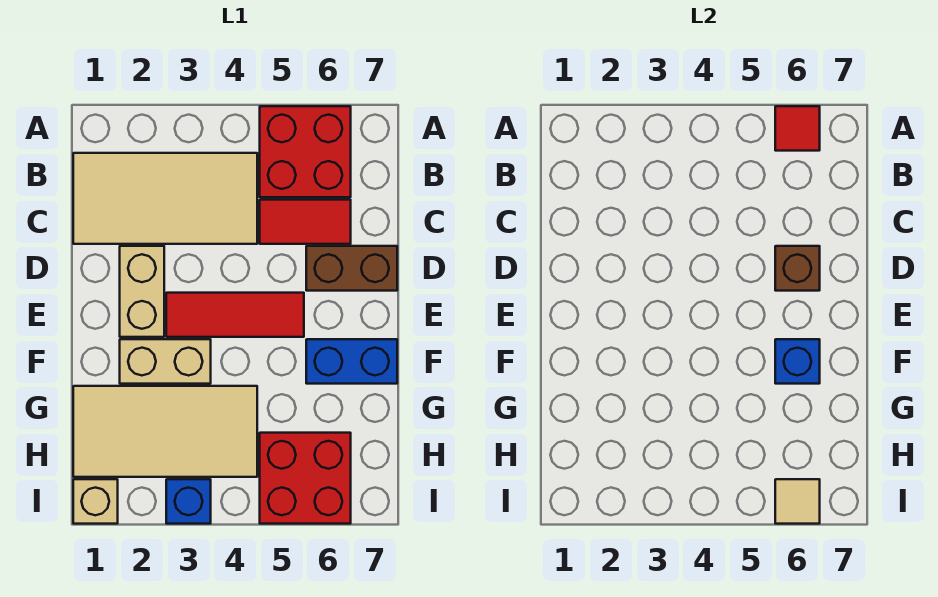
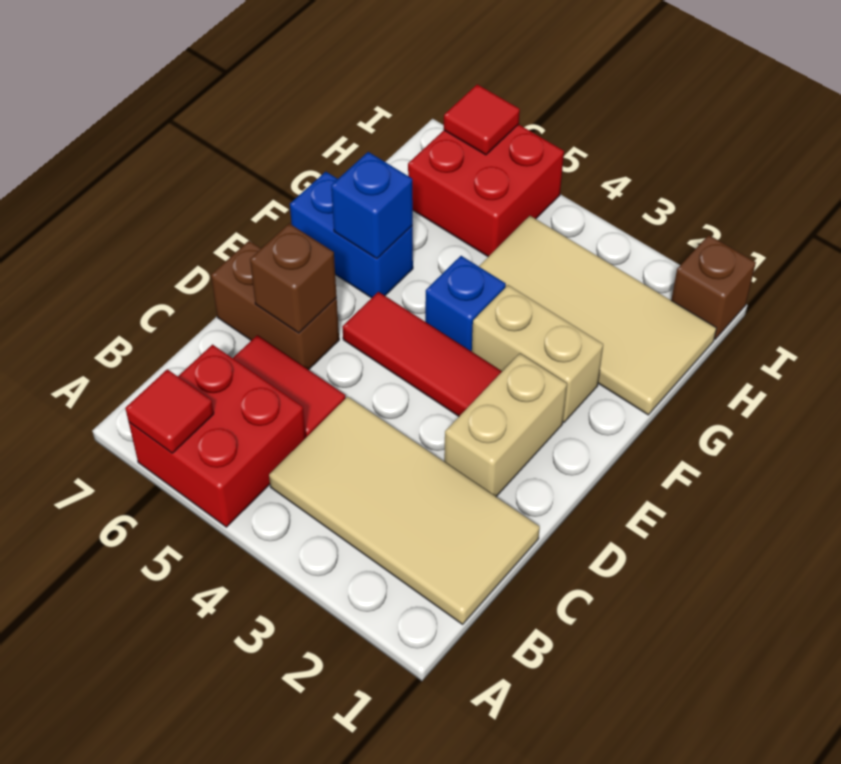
tan brick I1 level 1 -> brown brick I1 level 1
blue brick I3 level 1 -> blue brick F4 level 1
tan tile I6 level 2 -> red tile I6 level 2

